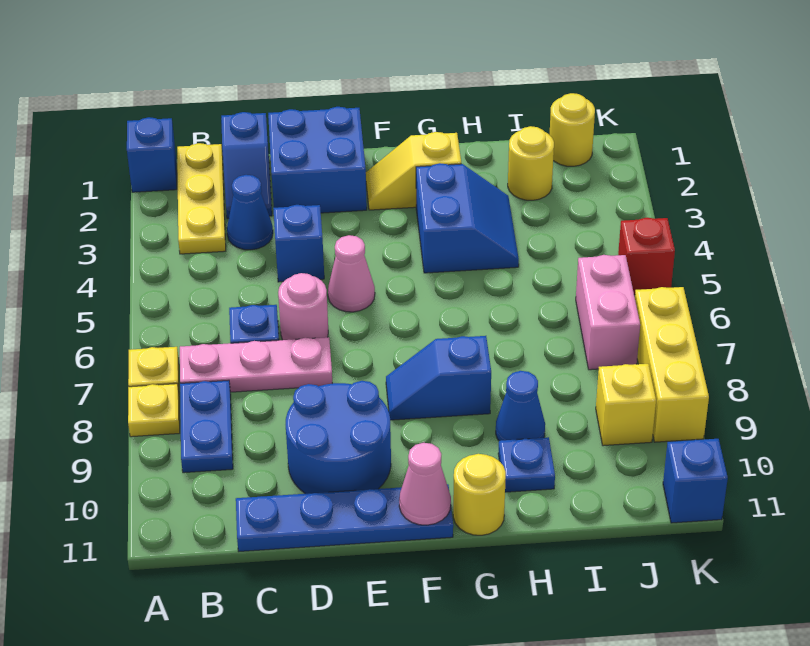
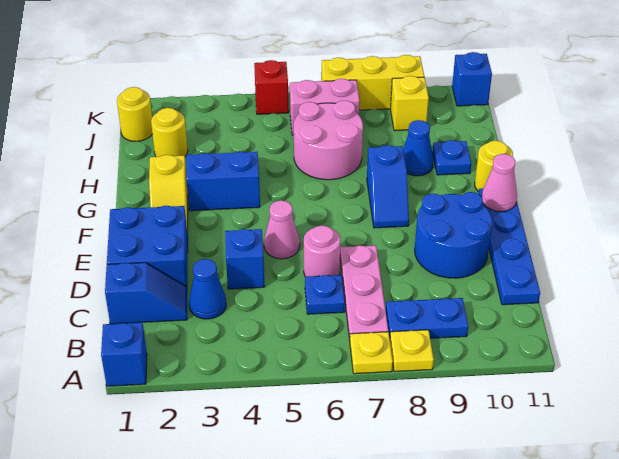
yellow plate B1:B3 level 1 -> none
none -> pink round brick H6:I7 level 1

